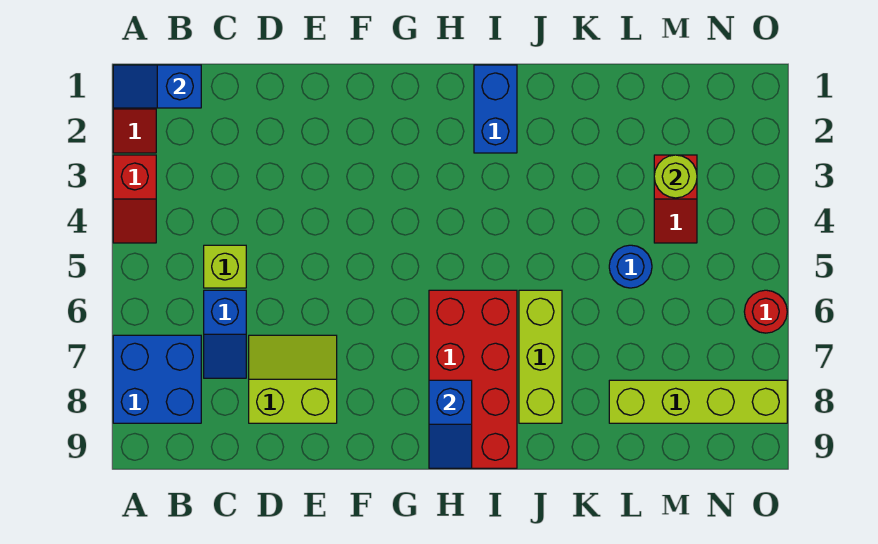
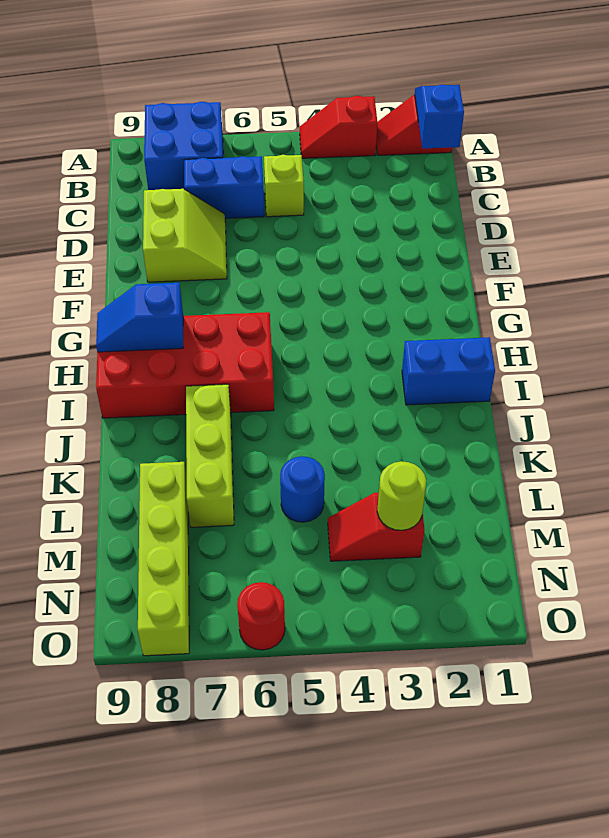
blue slope C6:C7 level 1 top 6 -> blue brick C6:C7 level 1
lime brick J6:J8 level 1 -> lime brick J7:L7 level 1

